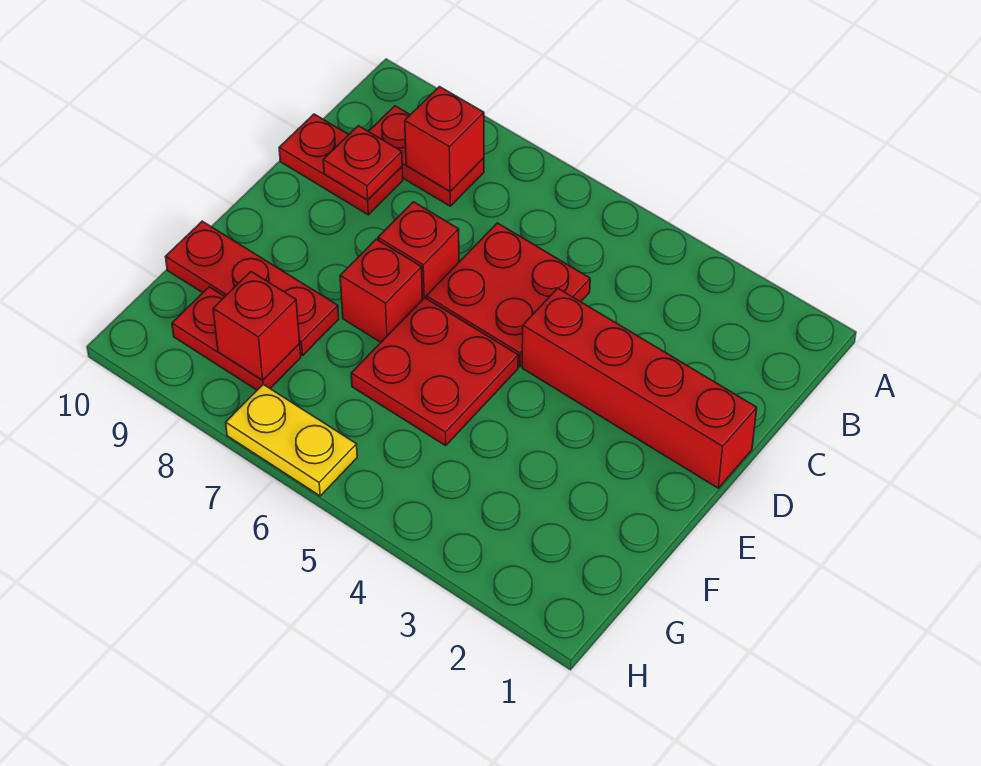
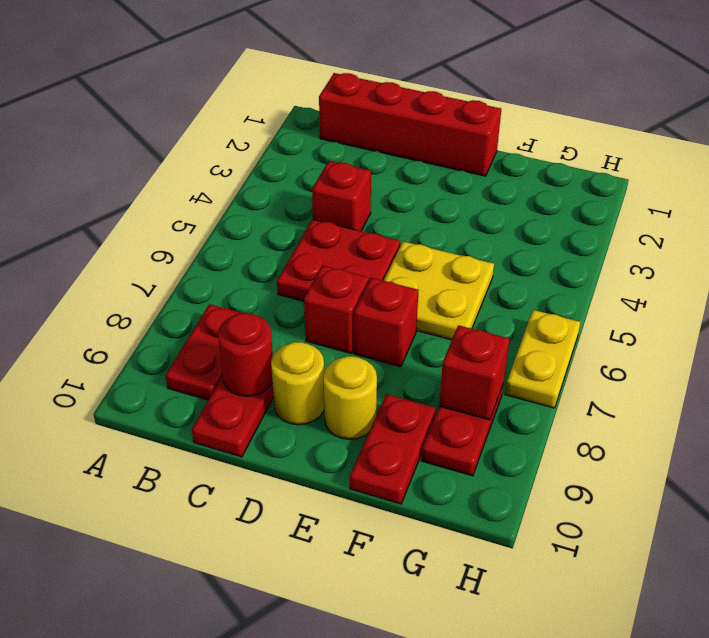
red brick B8 level 2 -> red brick C4 level 1
red plate C9 level 2 -> red round brick C9 level 2
red brick D1:D4 level 1 -> red brick B1:E1 level 1
none -> yellow round brick D9 level 1
red plate E5:F6 level 1 -> yellow plate E5:F6 level 1
none -> yellow round brick E9 level 1
red plate F8:F10 level 1 -> red plate F9:F10 level 1

